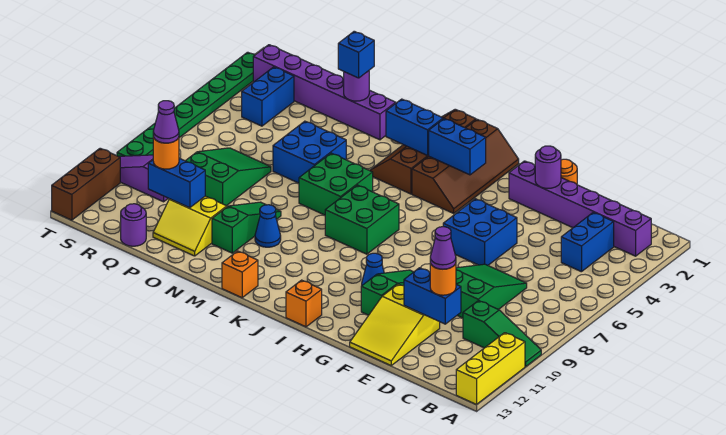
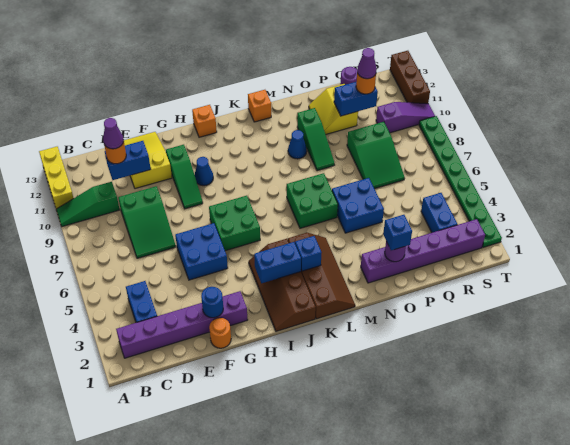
purple round brick F2 level 2 -> blue round brick F2 level 2
green brick J7:K8 level 1 -> green brick H6:I7 level 1
blue brick K3:L3 level 2 -> blue brick K3 level 2
yellow slope O11:P12 level 1 top 11 -> yellow slope O11:P12 level 1 top P

